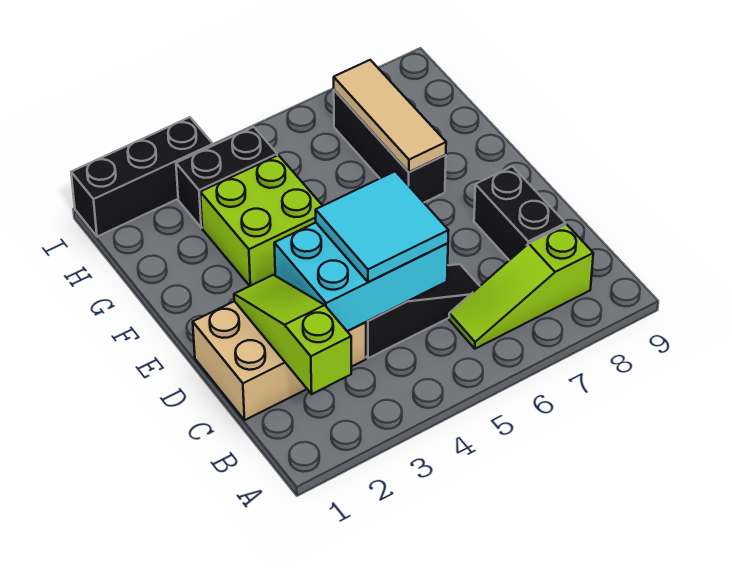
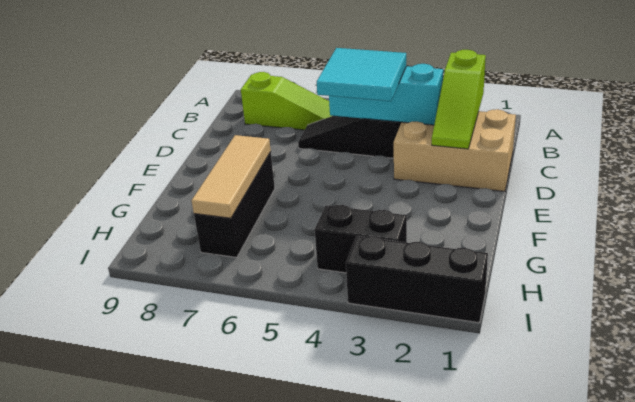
cyan brick C3:D5 level 2 -> cyan brick C3:C5 level 2
black brick C8:D8 level 1 -> none
lime brick F3:G4 level 1 -> none

